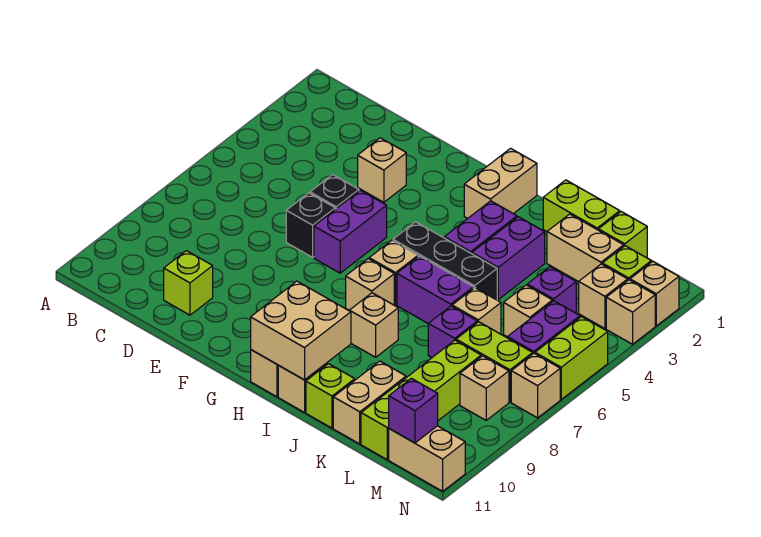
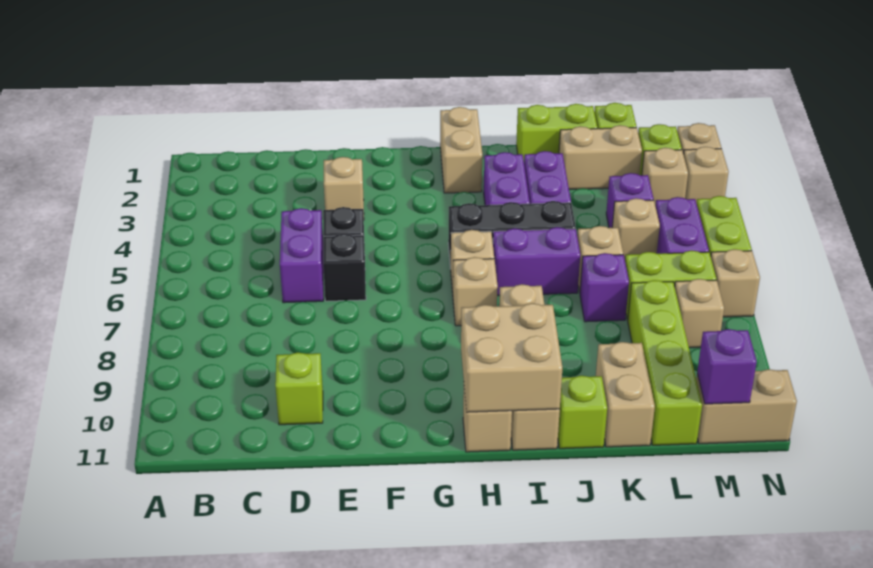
purple brick F5:F6 level 1 -> purple brick D5:D6 level 1

